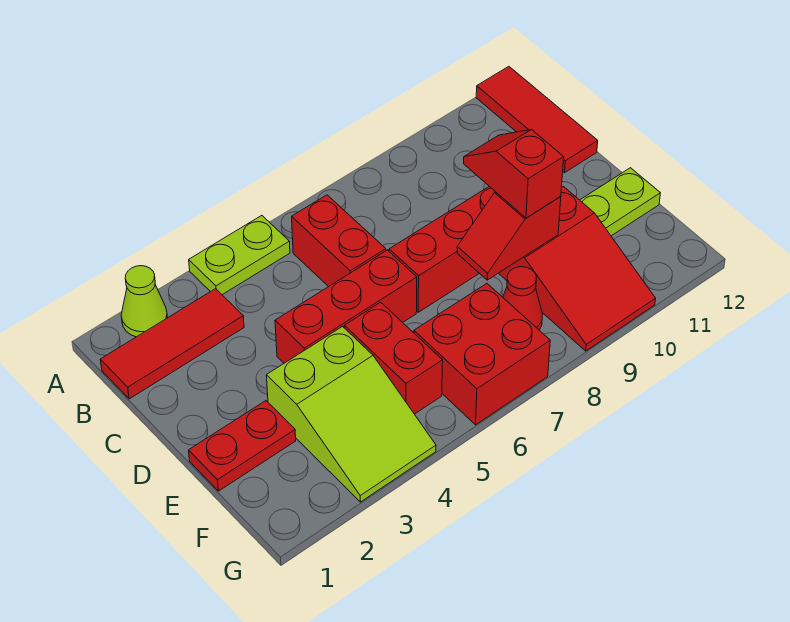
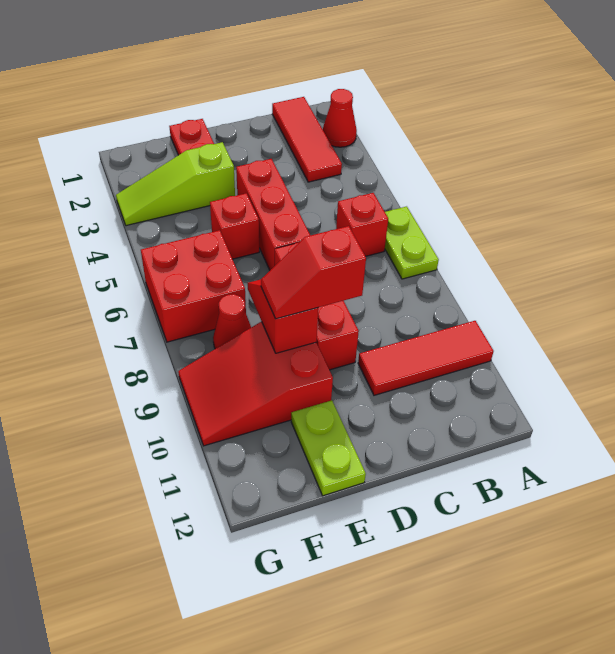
lime cone A2 level 1 -> red cone A2 level 1
lime plate A4:A5 level 1 -> lime plate A6:A7 level 1
red tile A12:C12 level 1 -> red tile A10:C10 level 1
red brick B6:C6 level 1 -> red brick B6 level 1
red slope D9:E9 level 3 top E -> red slope D9:E9 level 3 top D
lime slope E3:G4 level 1 top E -> lime slope E3:G3 level 1 top E
red brick E5:F5 level 1 -> red brick E5 level 1

